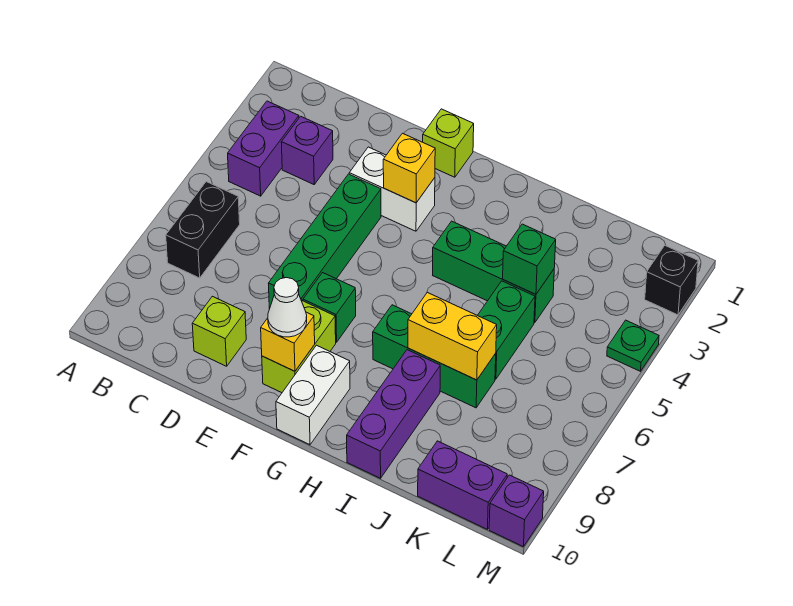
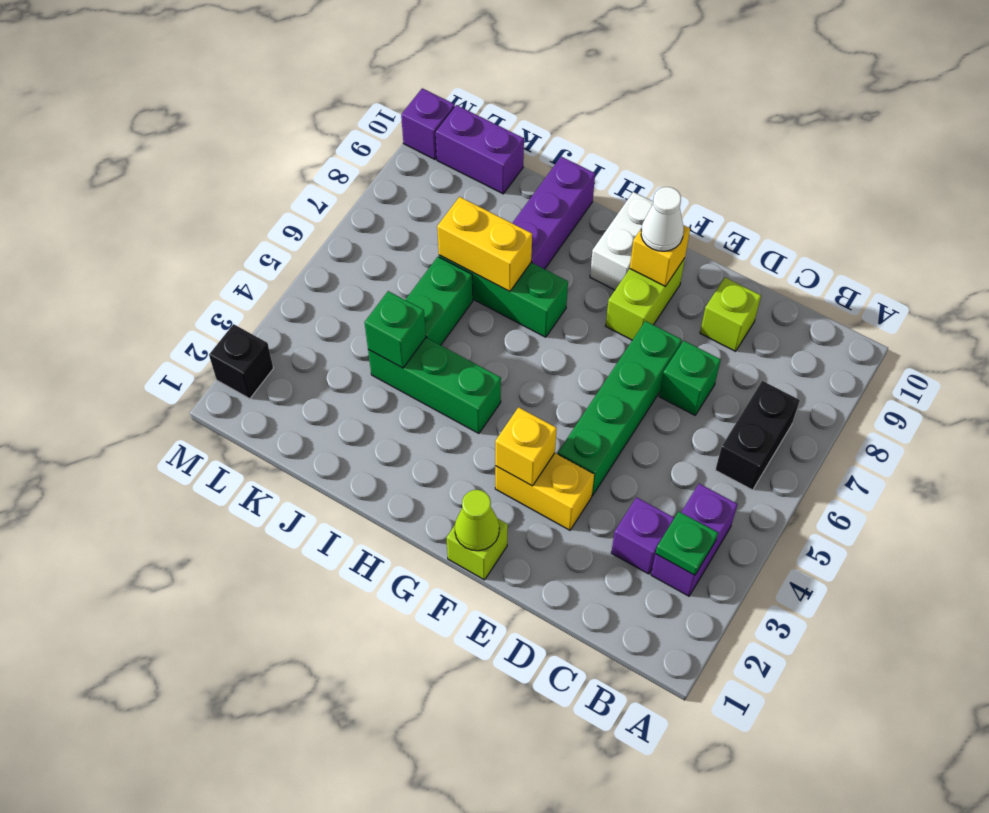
white brick E3:F3 level 1 -> yellow brick E3:F3 level 1
none -> lime cone F1 level 2
green brick F7 level 1 -> green brick D7 level 1
green plate M4 level 1 -> green plate B3 level 2

